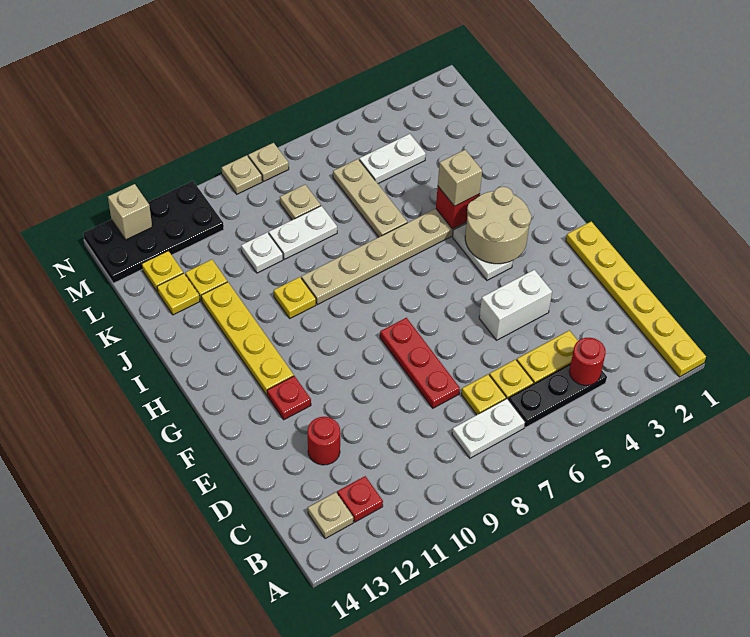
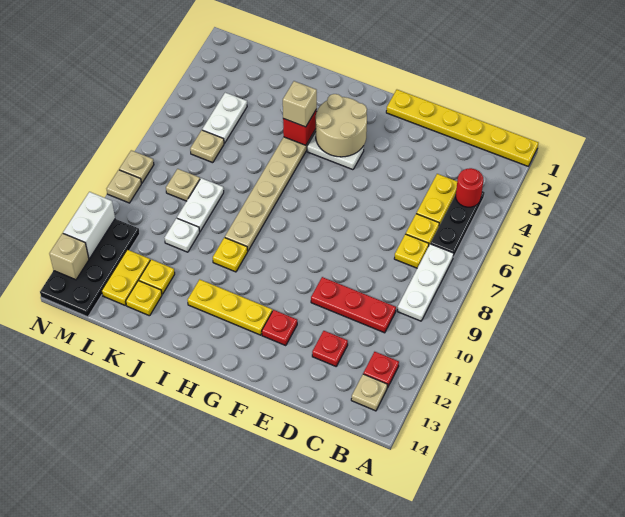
white plate B7:B8 level 1 -> white plate B7:B9 level 1
red plate D8:F8 level 1 -> red plate C10:E10 level 1
red round brick D12 level 1 -> red plate D12 level 1
white brick E4:E5 level 1 -> white brick N11:N12 level 2
yellow plate G12:J12 level 1 -> yellow plate G12:I12 level 1
tan plate J6:L6 level 1 -> tan plate L6 level 1
yellow plate L13 level 1 -> yellow plate L12:L13 level 1

